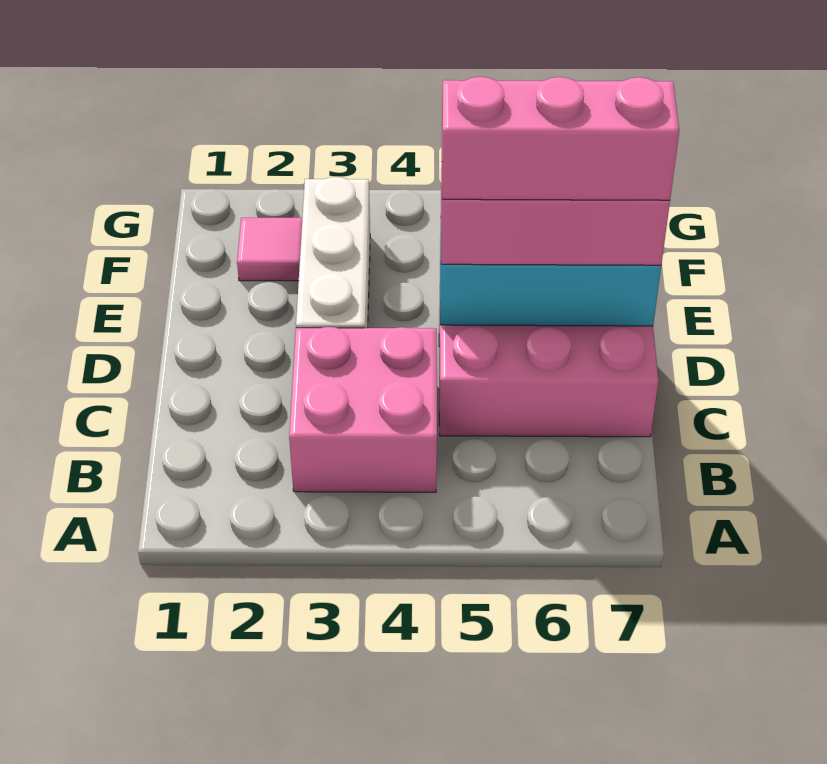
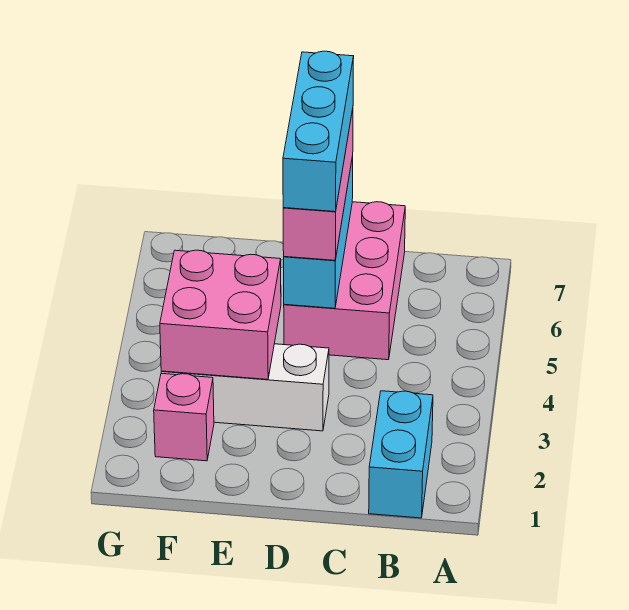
none -> cyan brick B1:B2 level 1
pink brick B3:C4 level 1 -> pink brick E3:F4 level 2
pink brick D5:D7 level 4 -> cyan brick D5:D7 level 4
pink tile F2 level 1 -> pink brick F2 level 1

